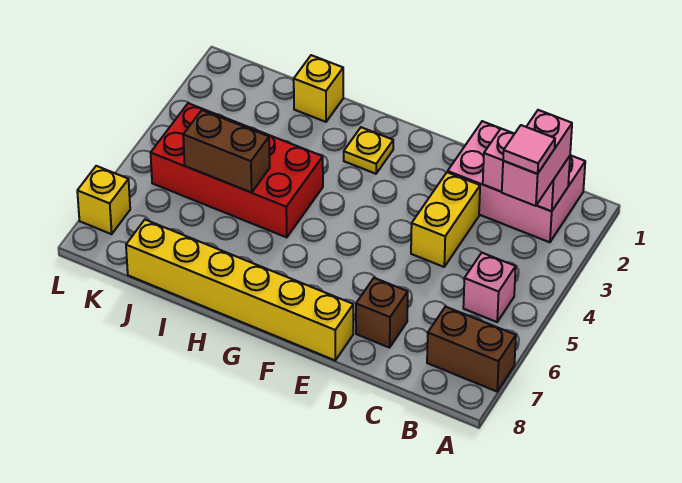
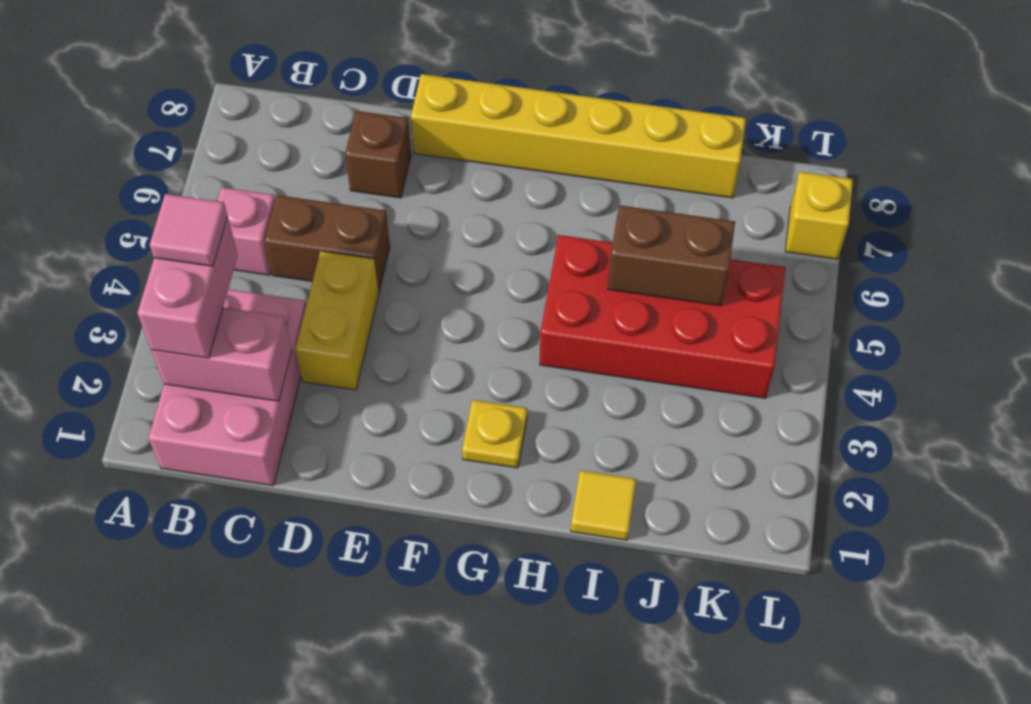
brown brick A7:B7 level 1 -> brown brick C5:D5 level 1
pink brick B1:D2 level 1 -> pink brick B1:C3 level 1
yellow brick I1 level 1 -> yellow tile I1 level 1

